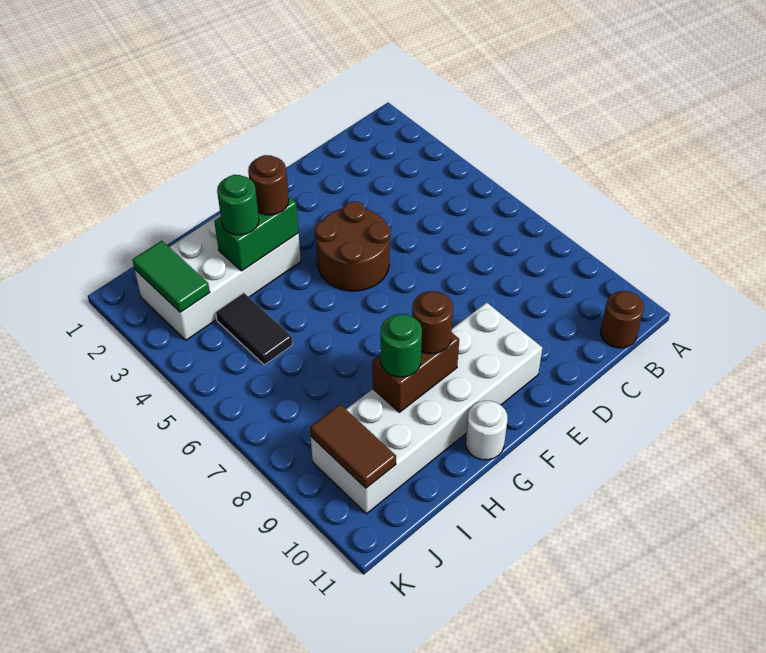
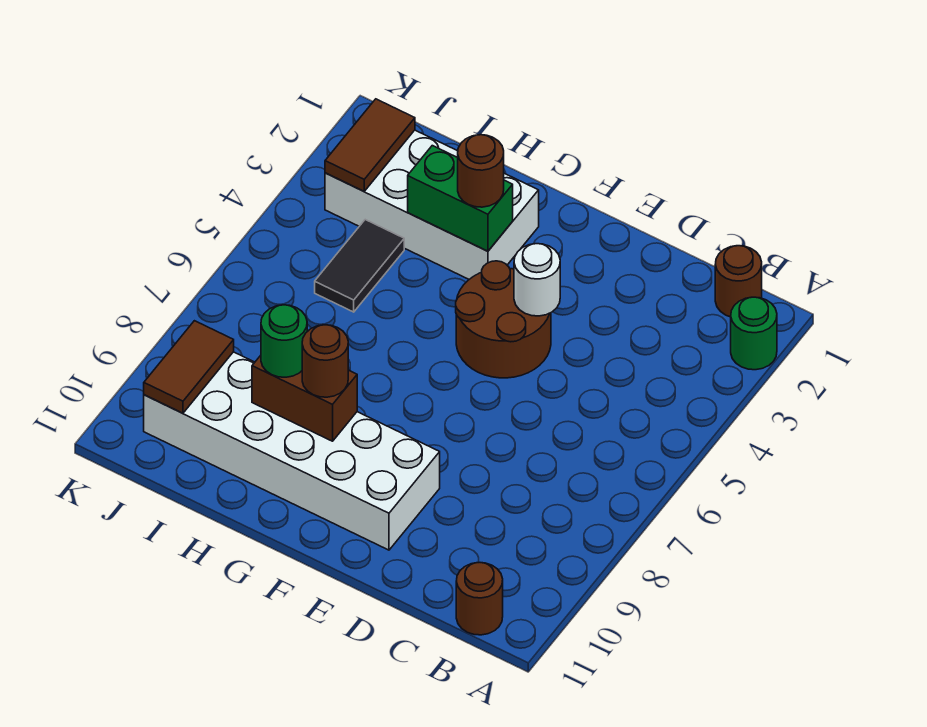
none -> brown round brick B1 level 1
white round brick G11 level 1 -> white round brick E4 level 2
green round brick H3 level 3 -> green round brick A2 level 1
green tile J2:J3 level 2 -> brown tile J2:J3 level 2

